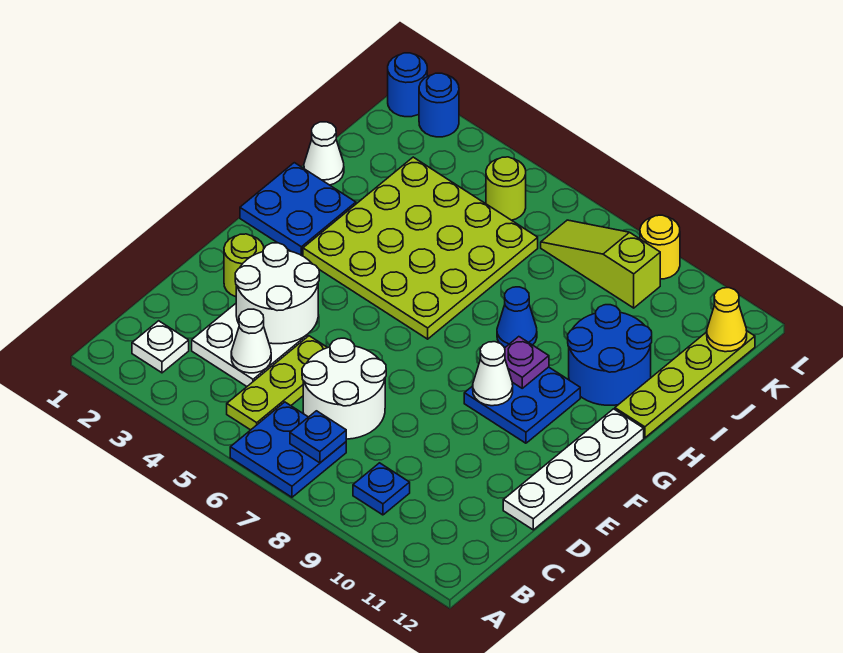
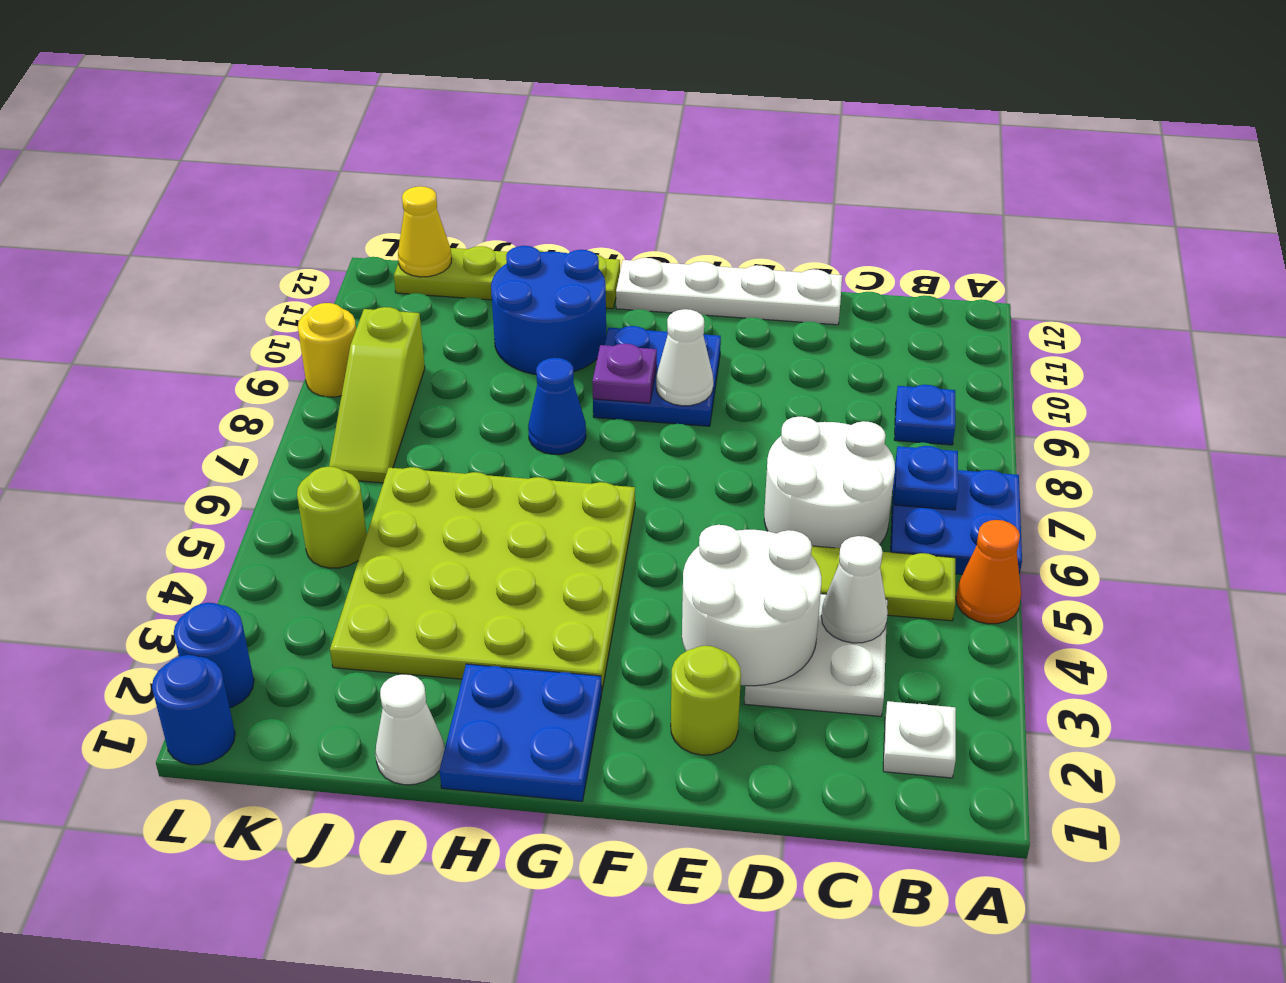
none -> orange cone A5 level 1

